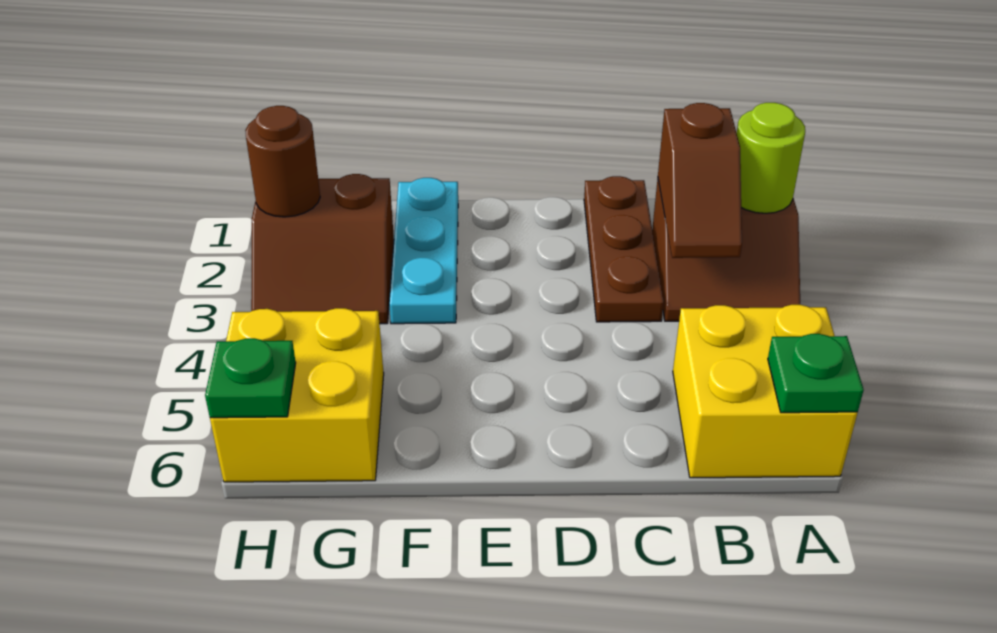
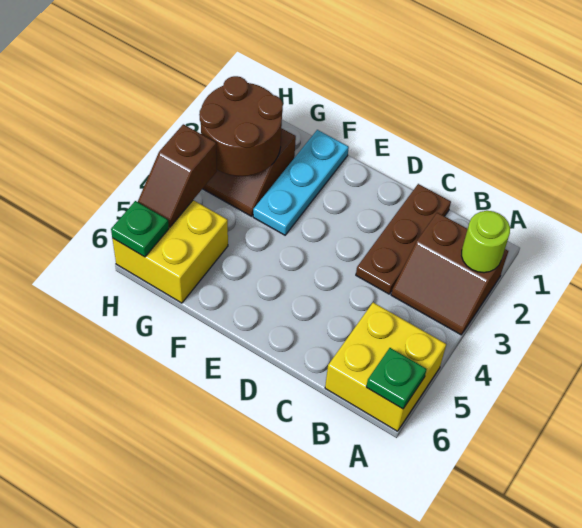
brown slope B2:B3 level 2 top 2 -> brown slope H4:H5 level 2 top 4
brown round brick H2 level 2 -> brown round brick G2:H3 level 2

